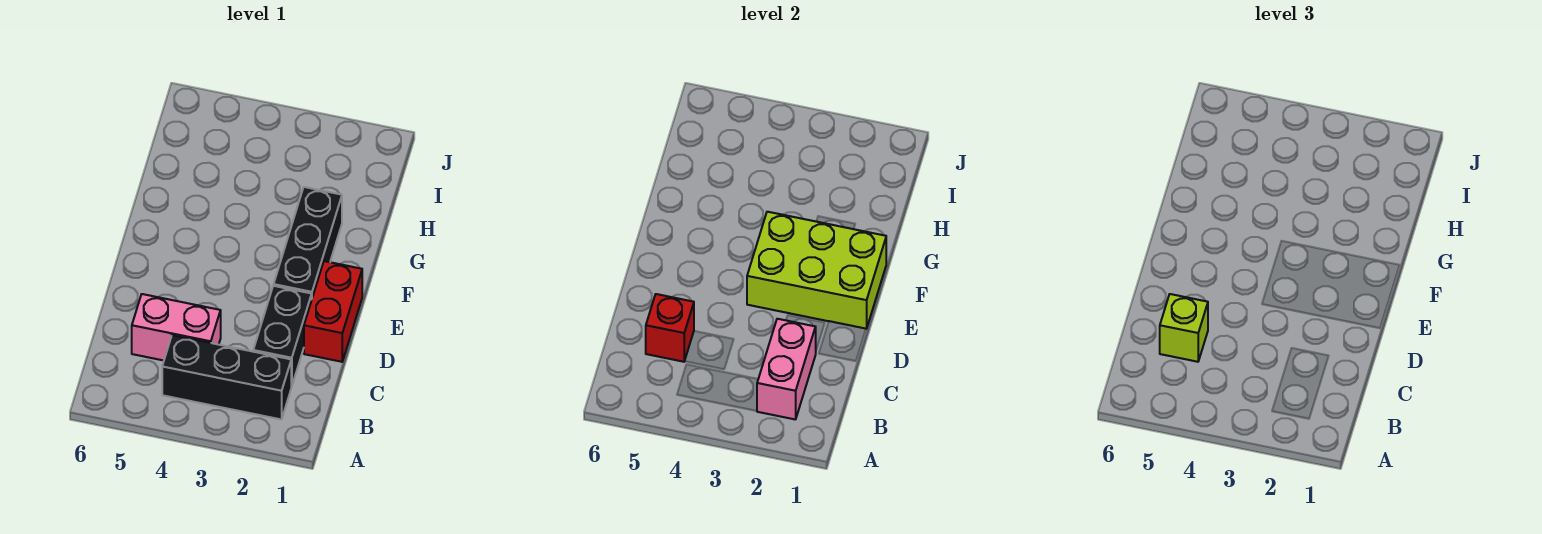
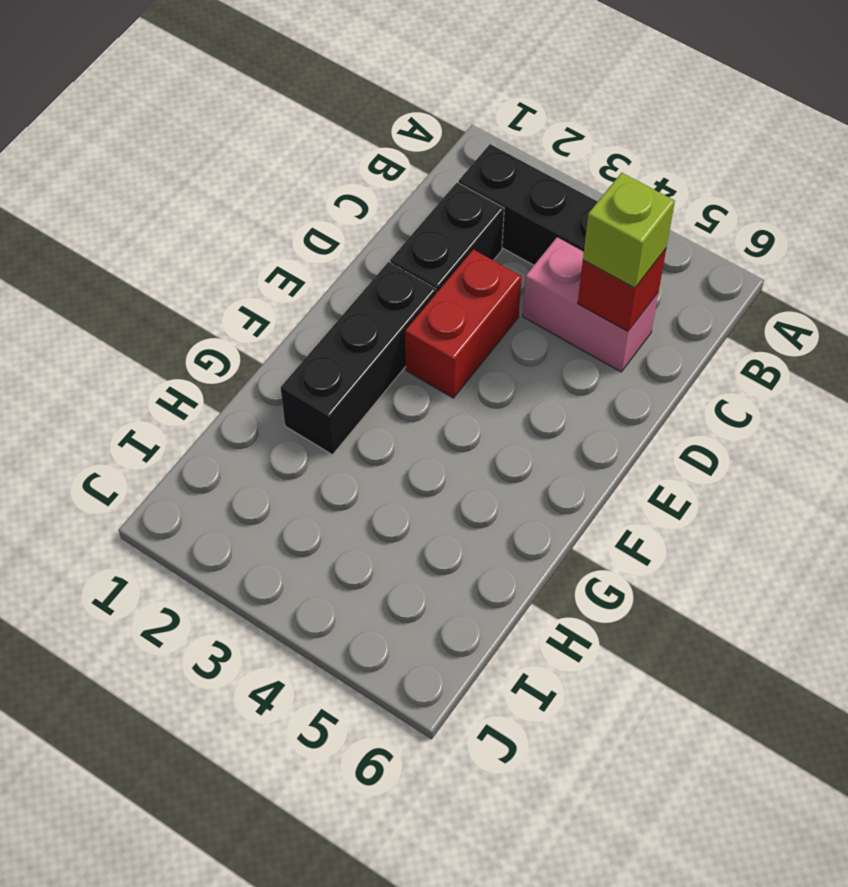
pink brick B2:C2 level 2 -> none
red brick D1:E1 level 1 -> red brick D3:E3 level 1
lime brick E1:F3 level 2 -> none

